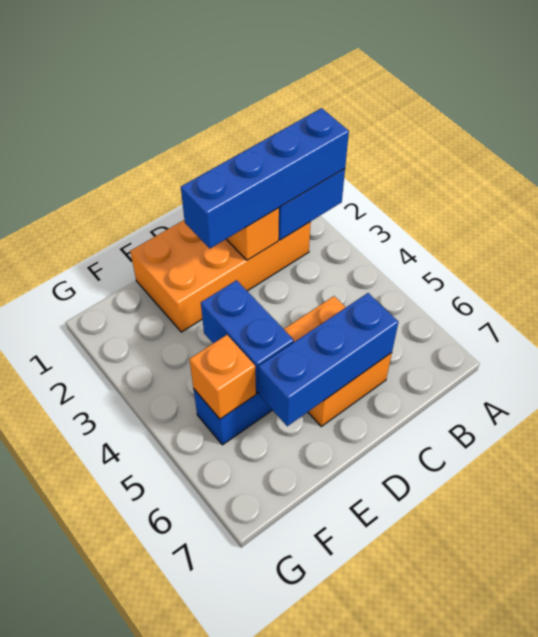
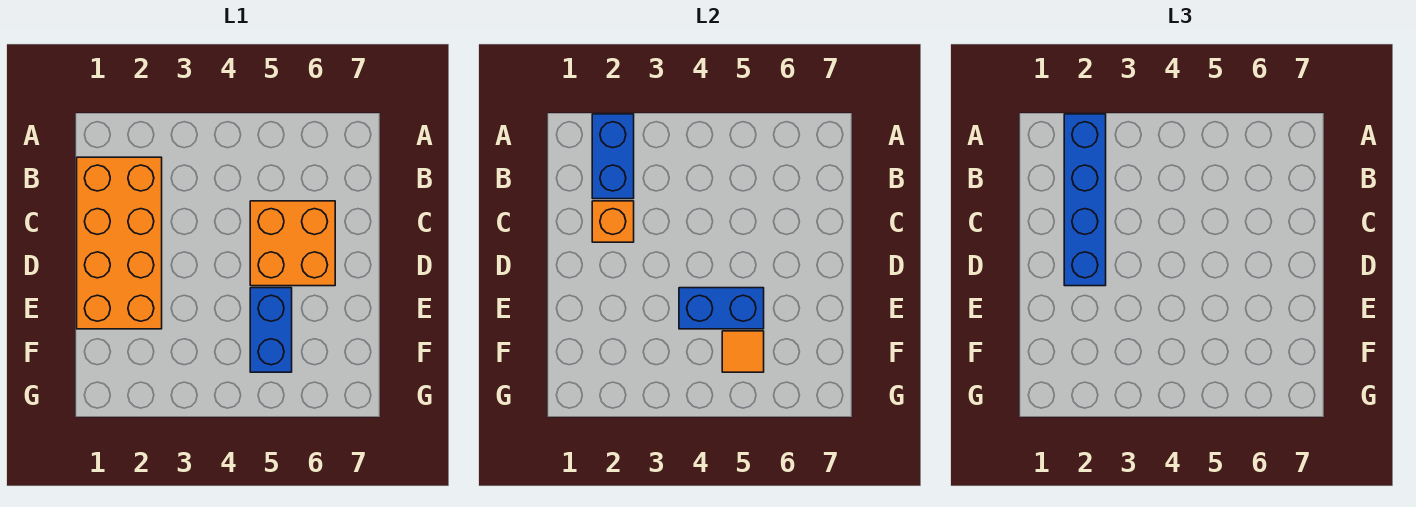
blue brick C6:E6 level 2 -> none
orange brick F5 level 2 -> orange tile F5 level 2

